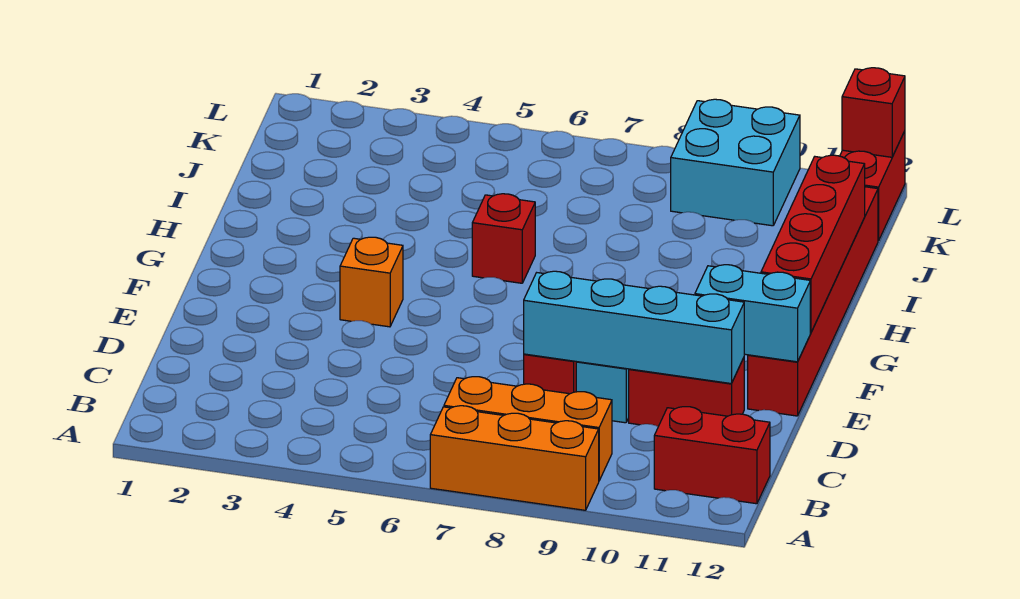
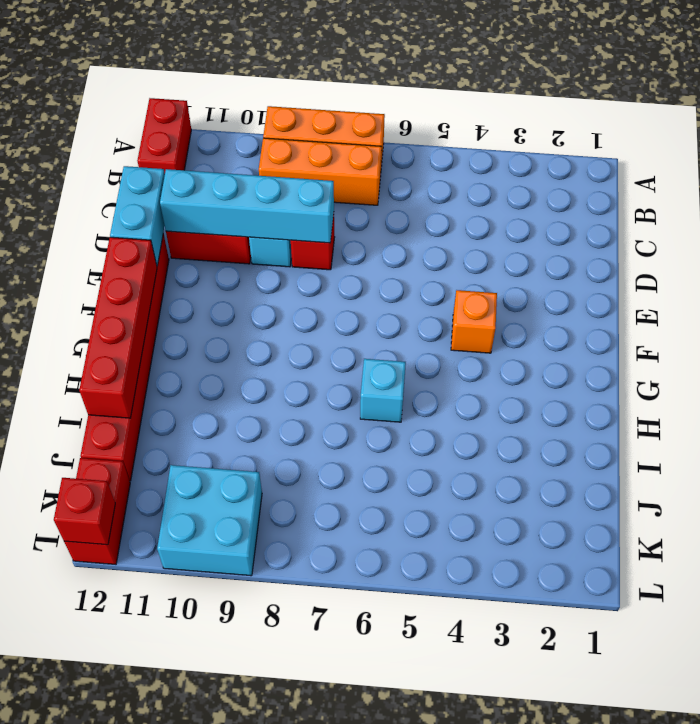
red brick B11:B12 level 1 -> red brick A12:B12 level 1
cyan brick E11:E12 level 2 -> cyan brick D12:E12 level 2
red brick H6 level 1 -> cyan brick H6 level 1

